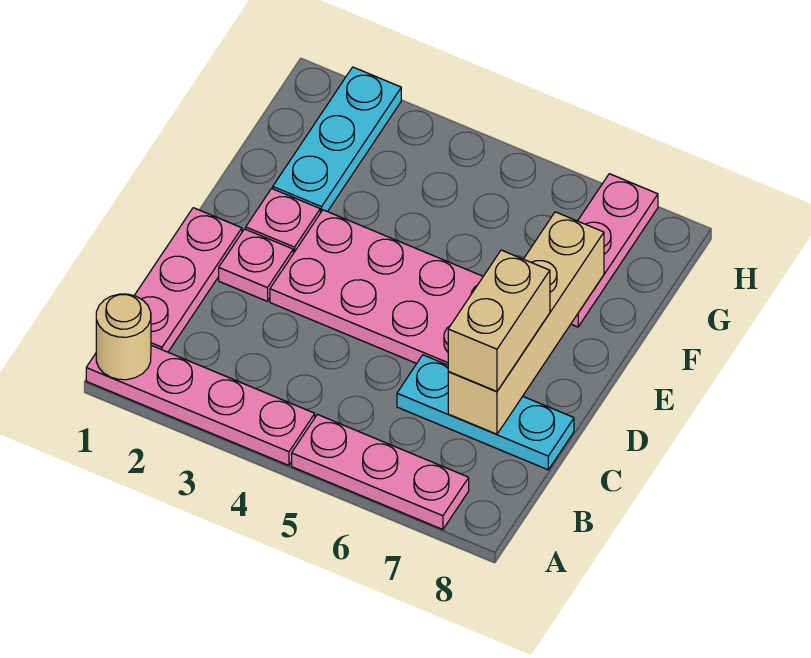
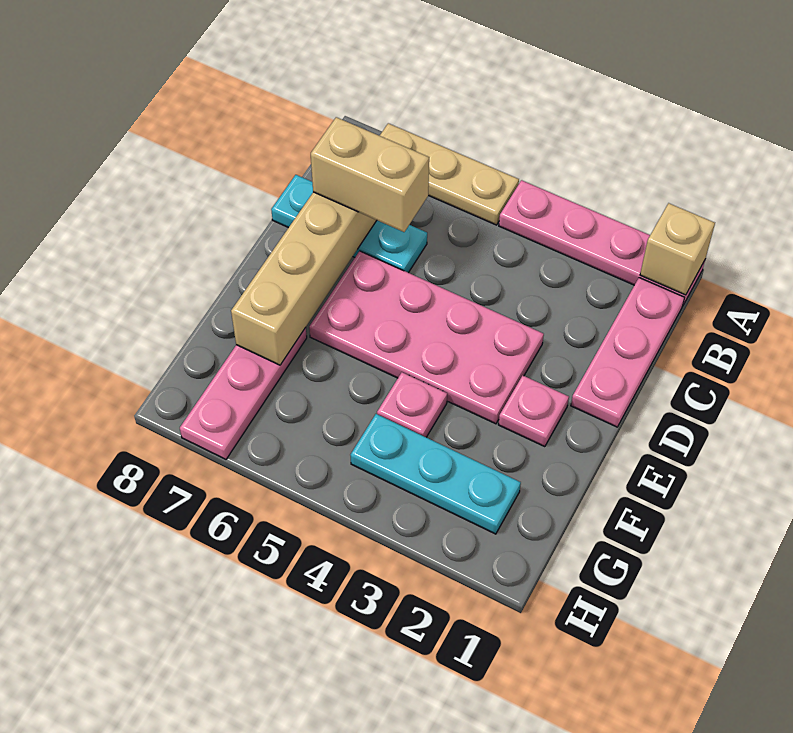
tan round brick A1 level 2 -> tan brick A1 level 2
pink plate A5:A7 level 1 -> tan plate A5:A7 level 1
tan brick C7:D7 level 3 -> tan brick C6:C7 level 3
pink plate D2 level 1 -> pink plate F4 level 1
cyan plate F2:H2 level 1 -> cyan plate G2:G4 level 1

